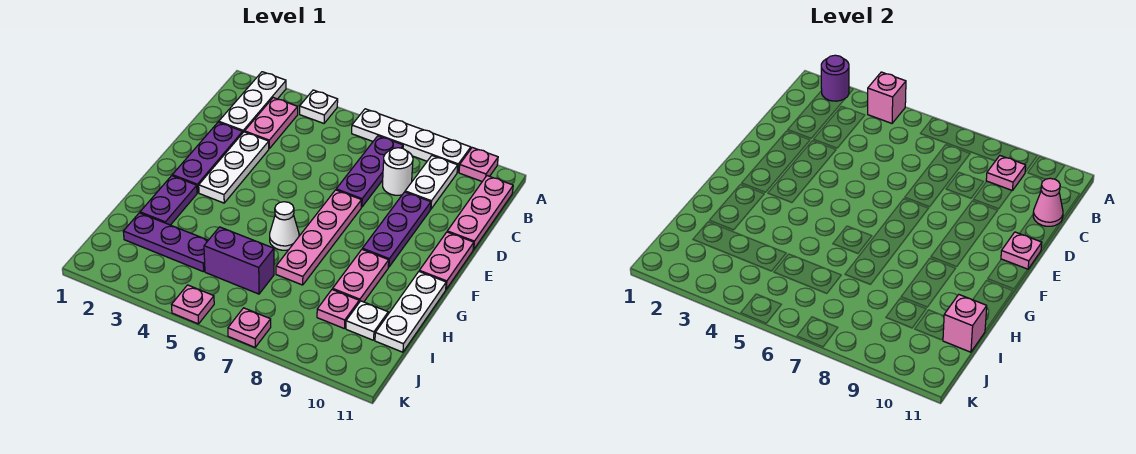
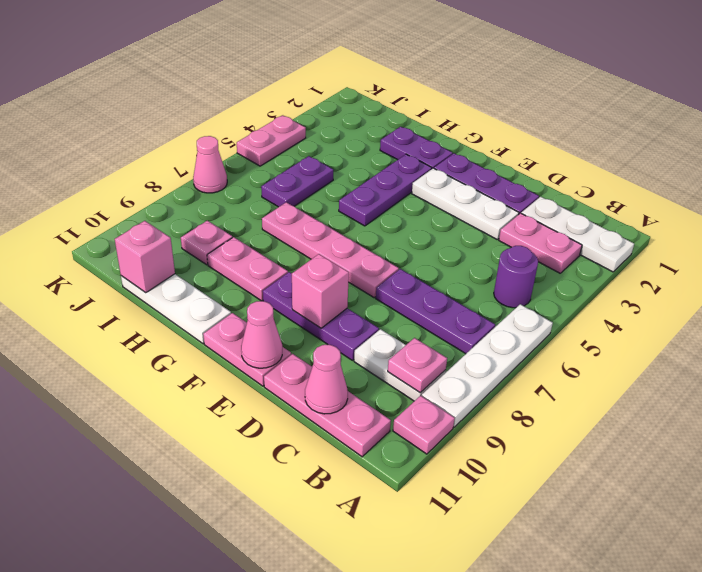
purple round brick A2 level 2 -> purple round brick B5 level 1
white plate A4 level 1 -> none
pink brick A4 level 2 -> pink brick E9 level 2
white round brick C8 level 1 -> none
pink plate E11 level 2 -> pink cone E11 level 2
white cone G6 level 1 -> none
purple plate I2:I4 level 1 -> purple plate G3:G5 level 1
purple brick I5:I6 level 1 -> purple plate I5:I6 level 1
white plate I10 level 1 -> none
pink plate K5 level 1 -> pink plate K4:K5 level 1
pink plate K7 level 1 -> pink cone K7 level 1

